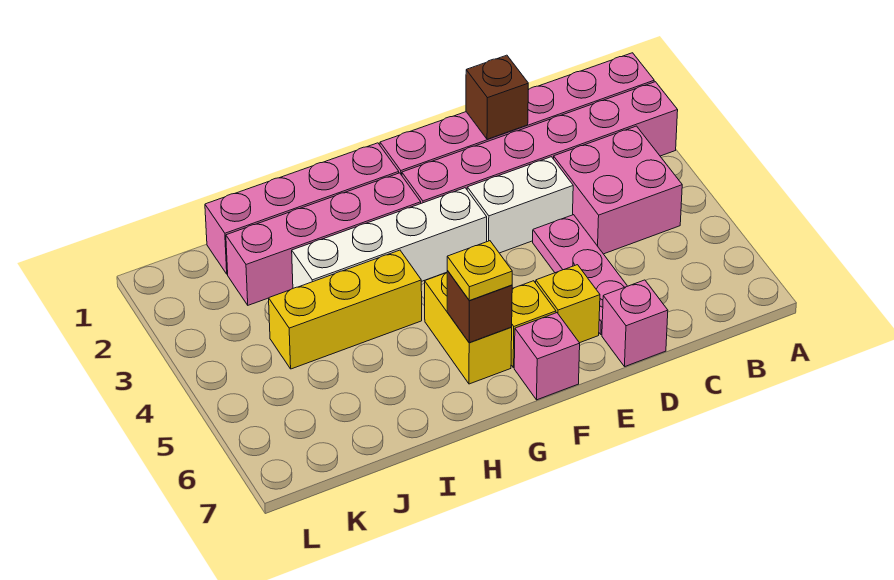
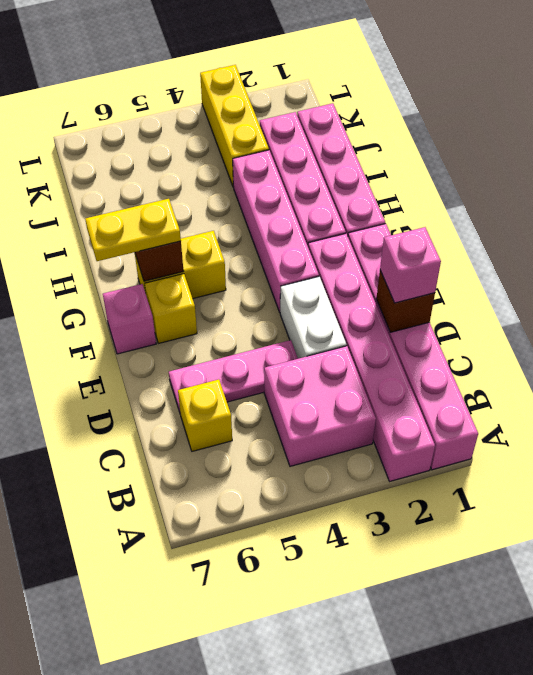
pink brick D7 level 1 -> pink brick D1 level 3
yellow brick E6 level 1 -> yellow brick C6 level 1
white brick F3:I3 level 1 -> pink brick F3:I3 level 1
yellow plate G6 level 3 -> yellow plate G6:G7 level 3
yellow brick H4:J4 level 1 -> yellow brick J3:L3 level 1

